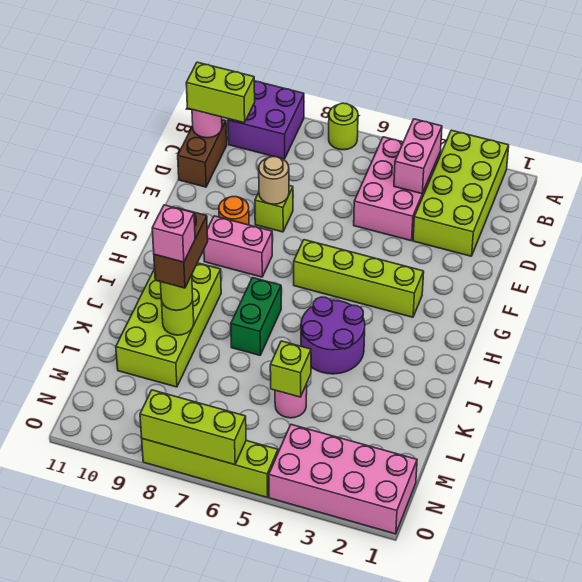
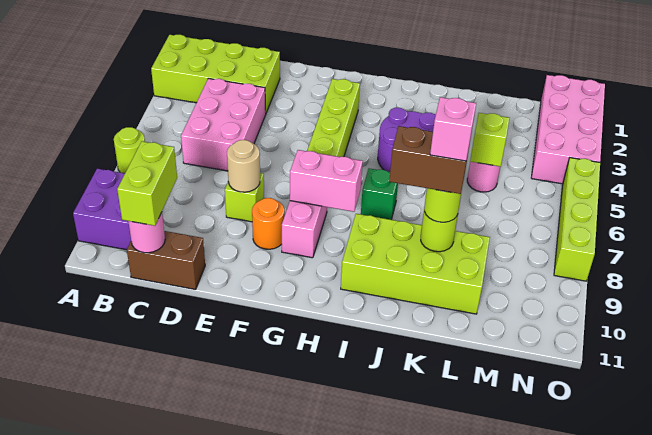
pink brick B4:D5 level 1 -> pink brick C4:D6 level 1
pink brick B4:C4 level 2 -> pink brick G8:H8 level 2
green brick I7:J7 level 1 -> green brick I7 level 1
lime brick O6:O8 level 2 -> none

